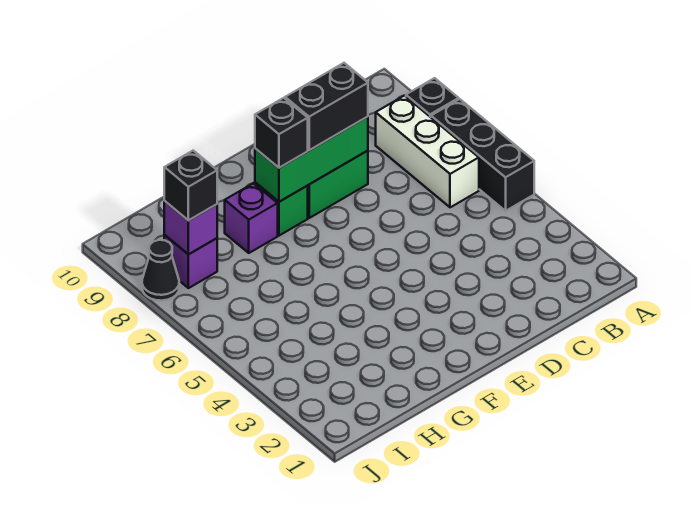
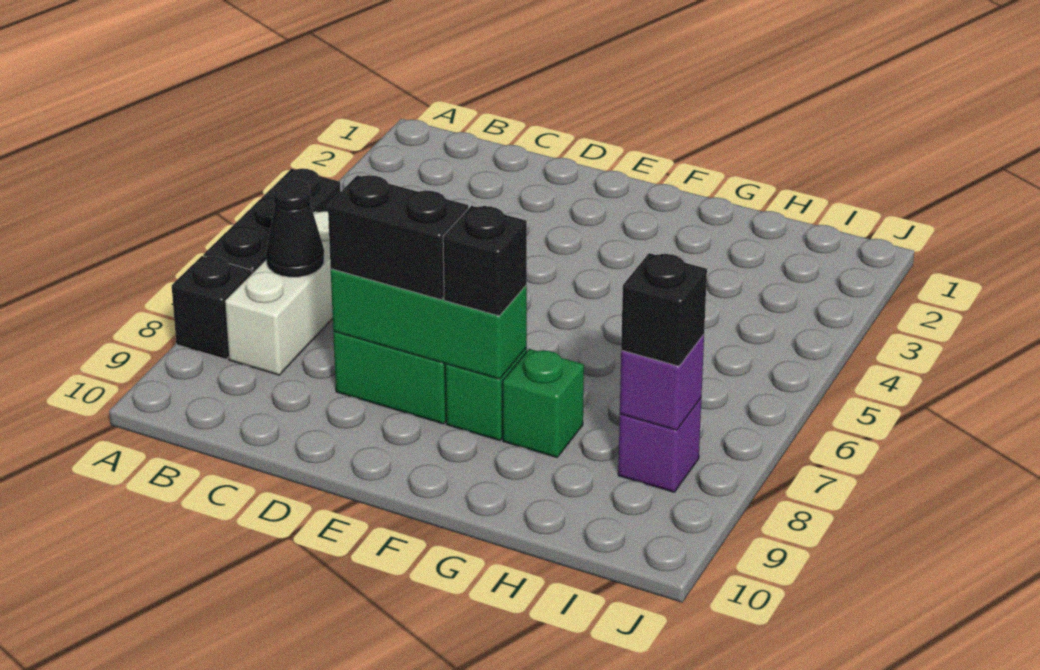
purple brick G8 level 1 -> green brick G8 level 1
black cone J8 level 1 -> black cone B7 level 2

